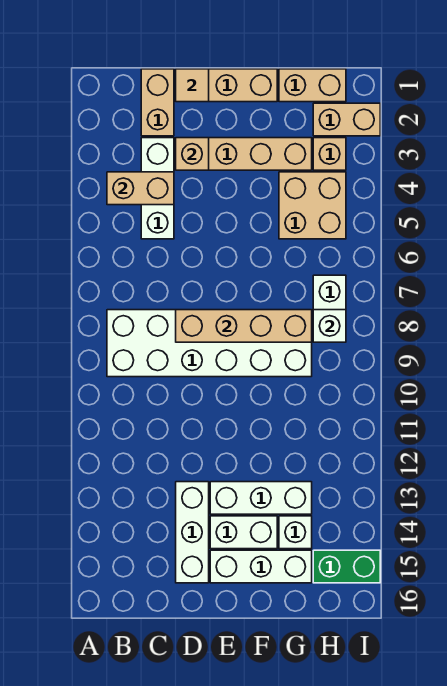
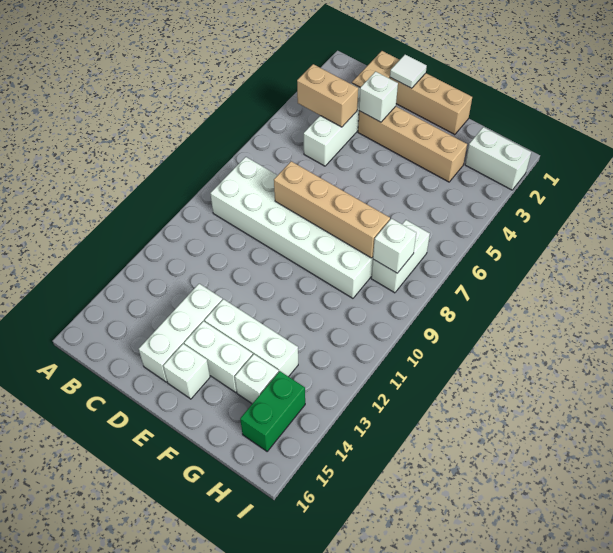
tan tile D1 level 2 -> white tile D1 level 2
tan brick D3 level 2 -> white brick D3 level 2
white brick E15:G15 level 1 -> white brick E15 level 1
tan brick G1:H1 level 1 -> none
tan brick G4:H5 level 1 -> none
tan brick H2:I2 level 1 -> white brick H2:I2 level 1
tan brick H3 level 1 -> none
green brick H15:I15 level 1 -> green brick H14:H15 level 1

